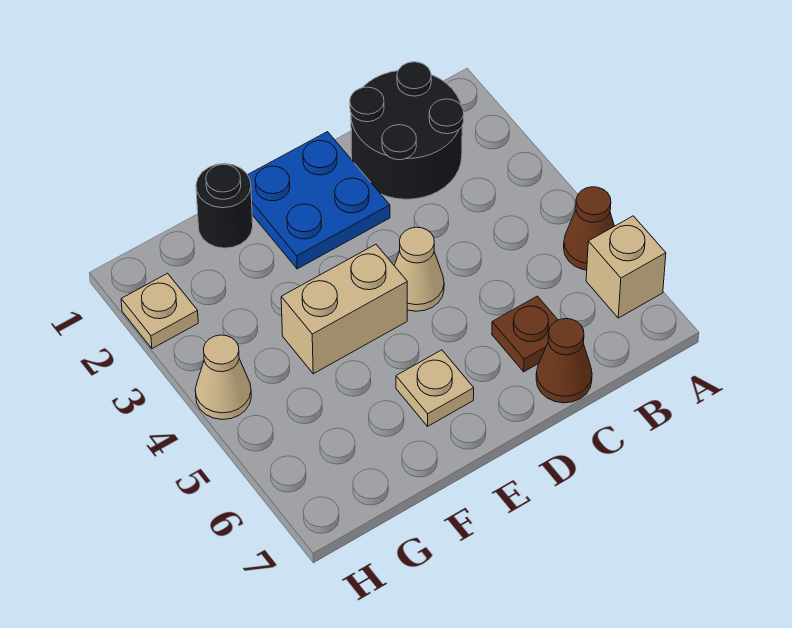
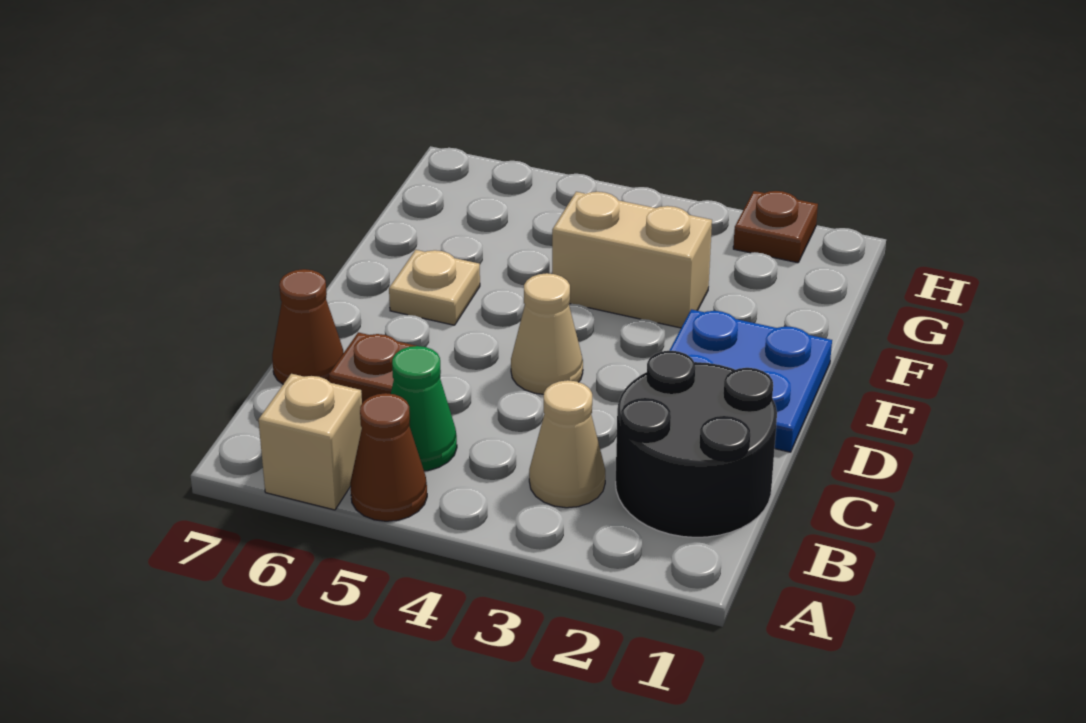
none -> green cone B5 level 1
tan brick E4:F4 level 1 -> tan brick F3:F4 level 1
black round brick F1 level 1 -> none
tan plate H2 level 1 -> brown plate H2 level 1
tan cone H4 level 1 -> tan cone B3 level 1

